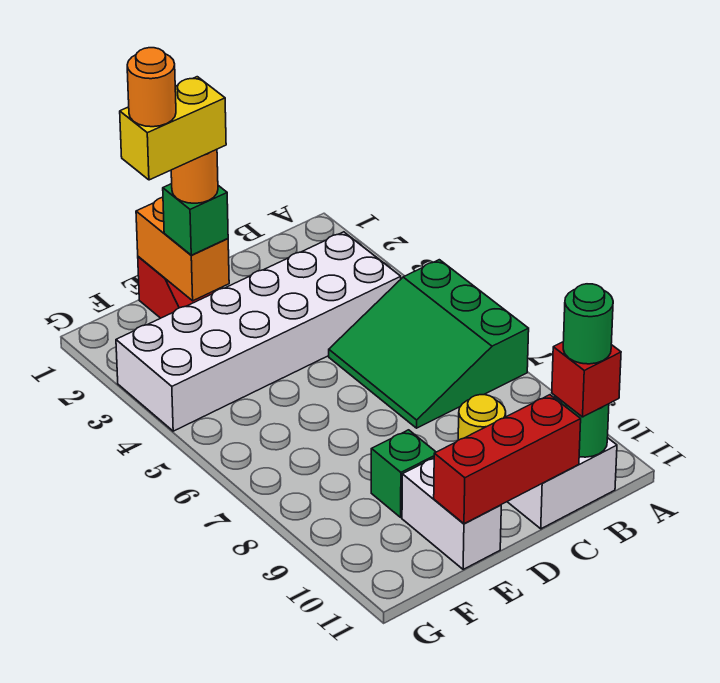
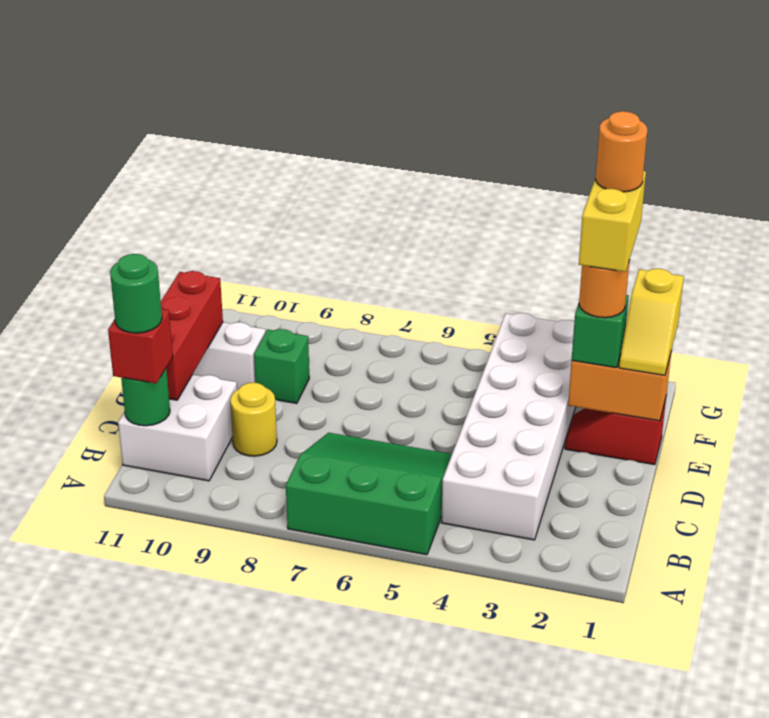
none -> yellow slope E1:F1 level 3 top F

